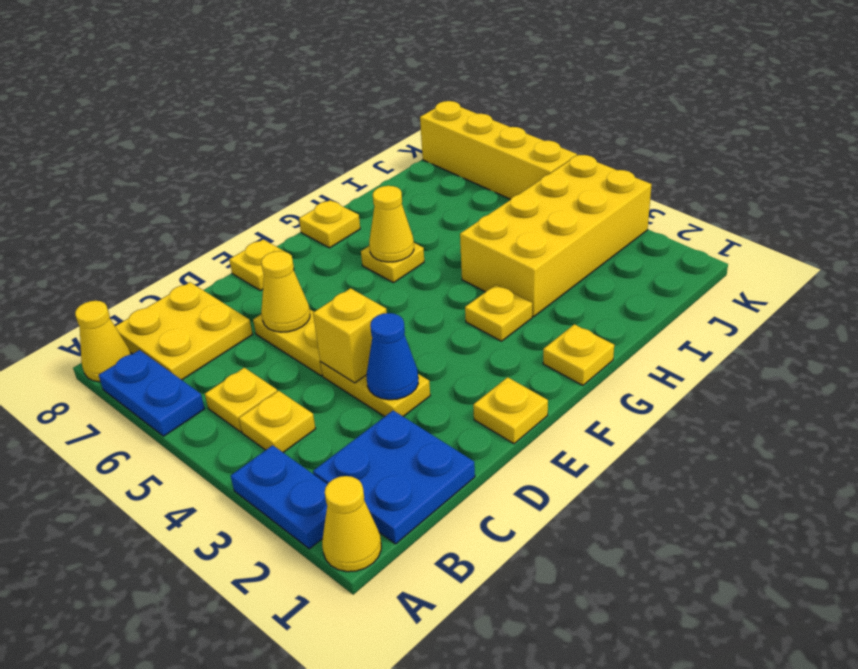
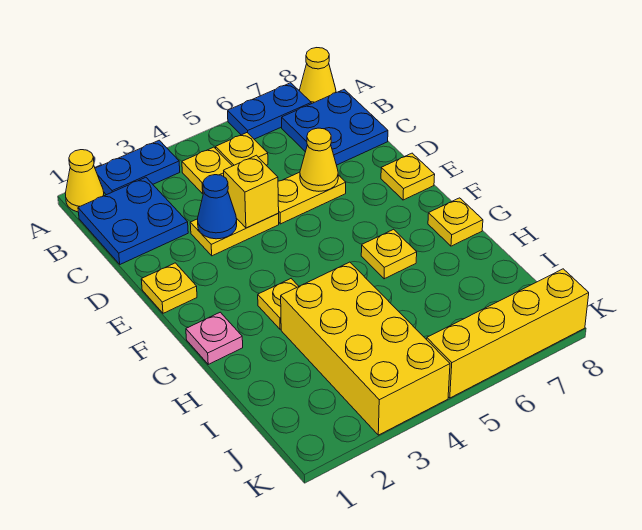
yellow plate B7:C8 level 1 -> blue plate B7:C8 level 1
yellow plate G1 level 1 -> pink plate G1 level 1
yellow cone G6 level 2 -> none

